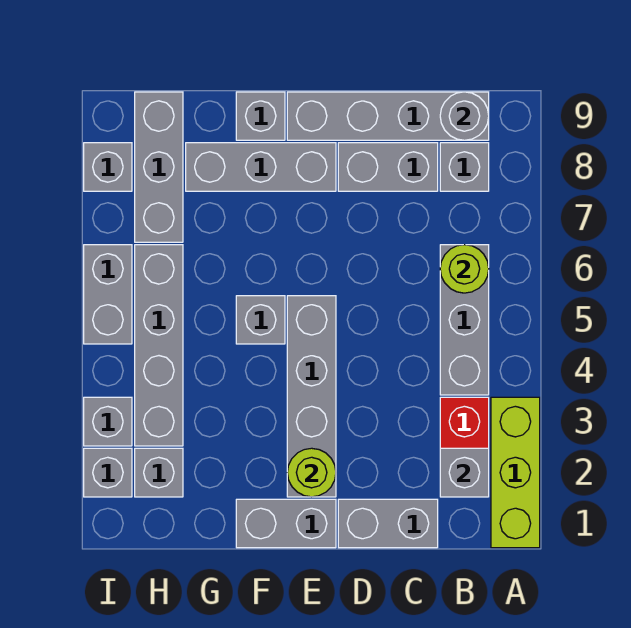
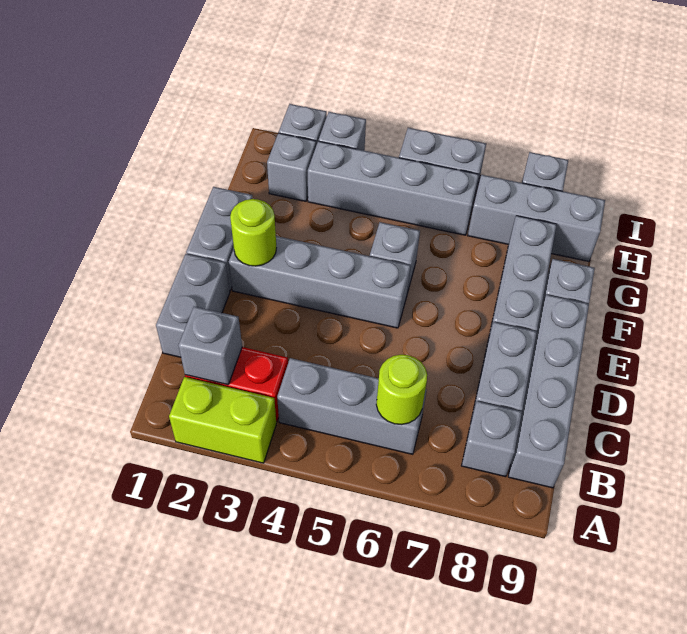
lime brick A1:A3 level 1 -> lime brick A2:A3 level 1
grey round brick B9 level 2 -> none

